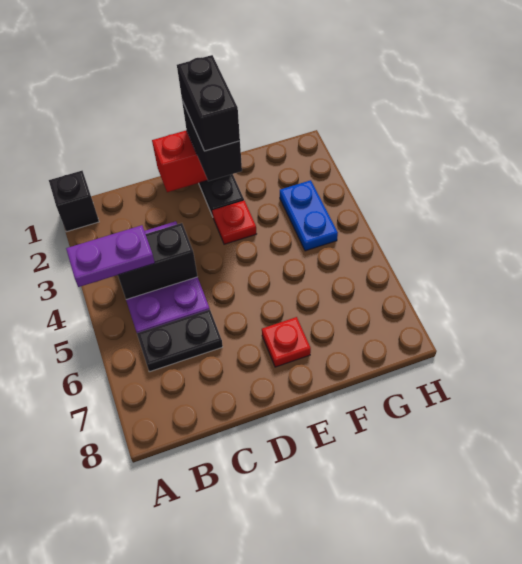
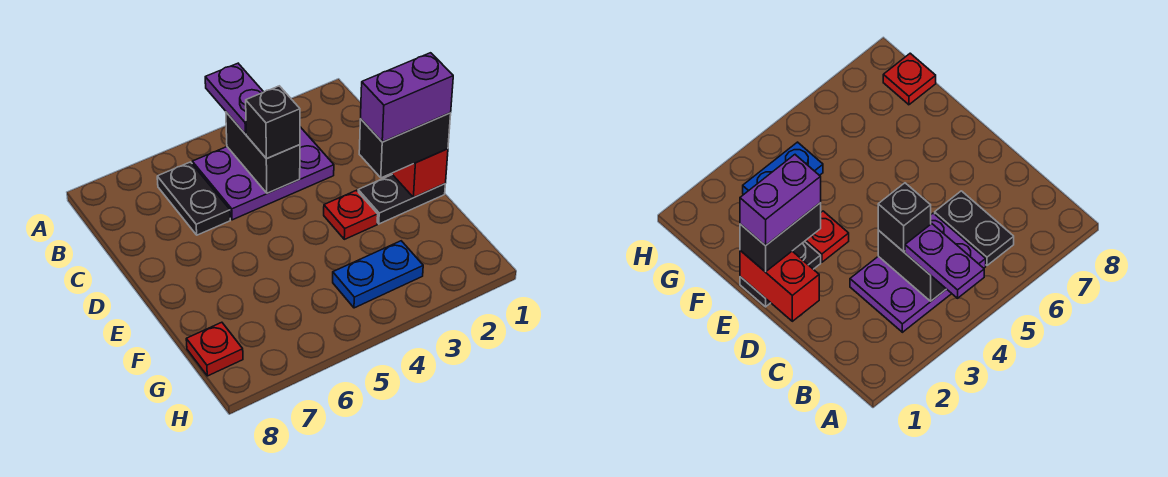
black brick A1 level 1 -> black brick C4 level 3
black brick E1:E2 level 4 -> purple brick E1:E2 level 4
red plate E7 level 1 -> red plate G8 level 1

